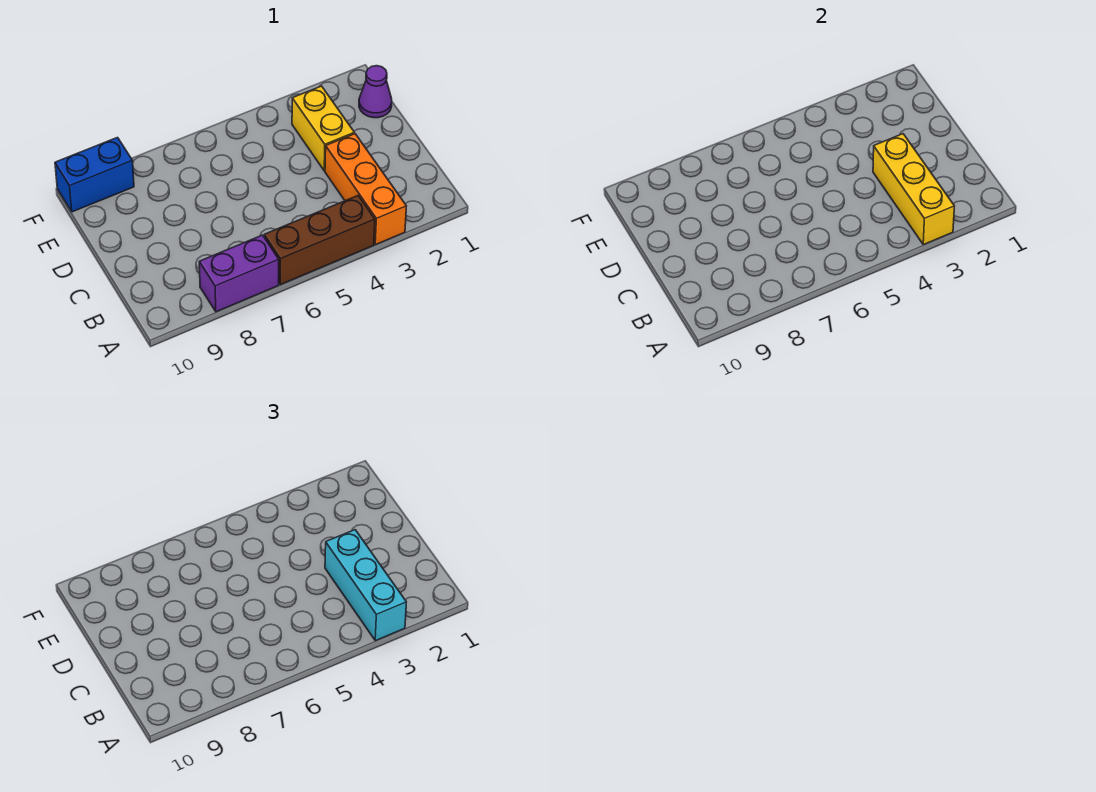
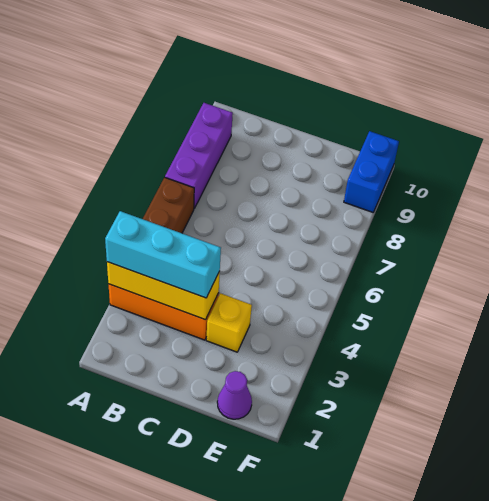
purple brick A7:A8 level 1 -> purple brick A7:A9 level 1
yellow brick D3:E3 level 1 -> yellow brick D3 level 1

